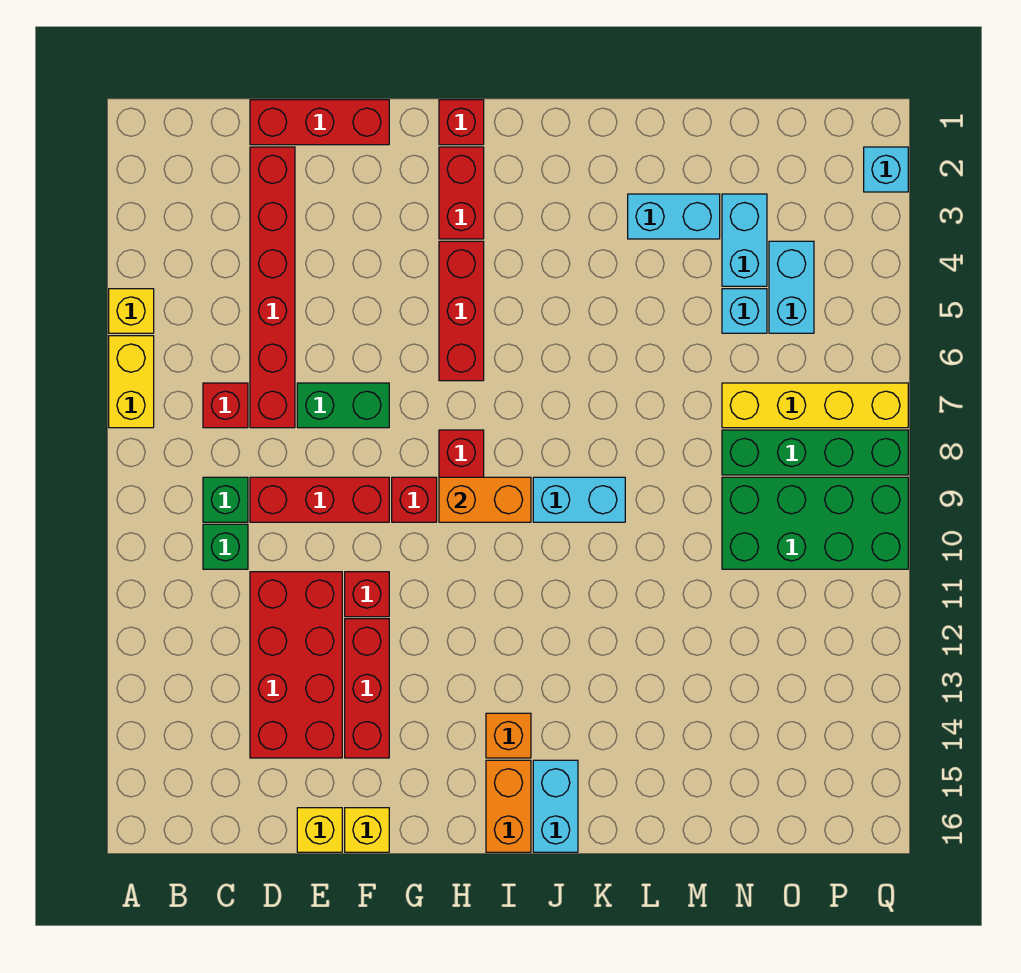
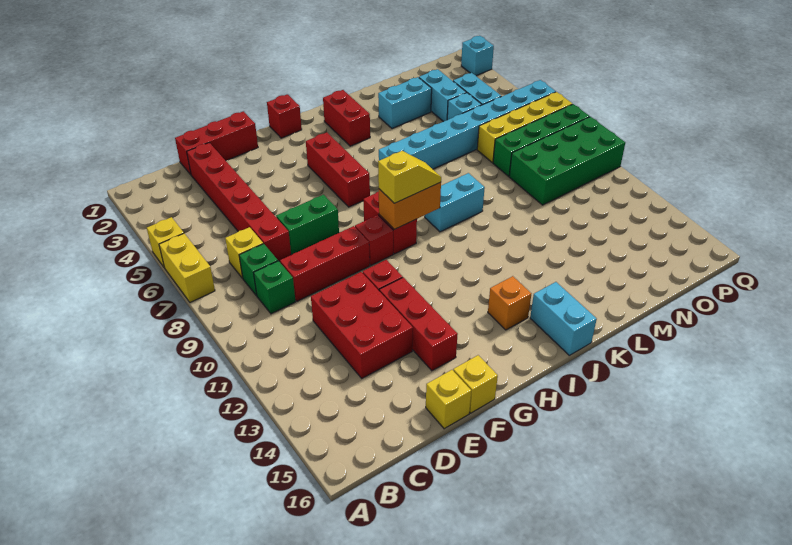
red brick C7 level 1 -> yellow brick C7 level 1
green brick C10 level 1 -> green brick C8 level 1
red brick D11:E14 level 1 -> red brick D11:E13 level 1
red brick H2:H3 level 1 -> red brick J2:J3 level 1
none -> yellow slope H9:I9 level 3 top H
orange brick I15:I16 level 1 -> none
none -> cyan brick J6:Q6 level 1

